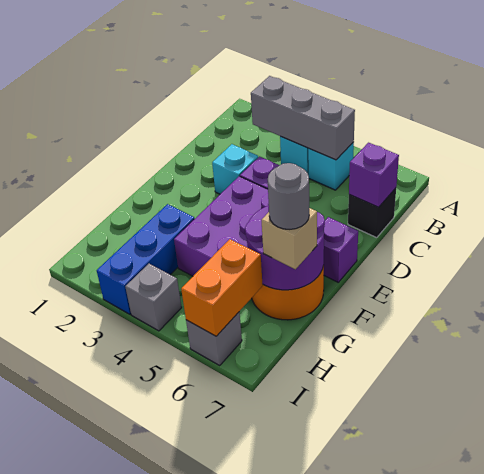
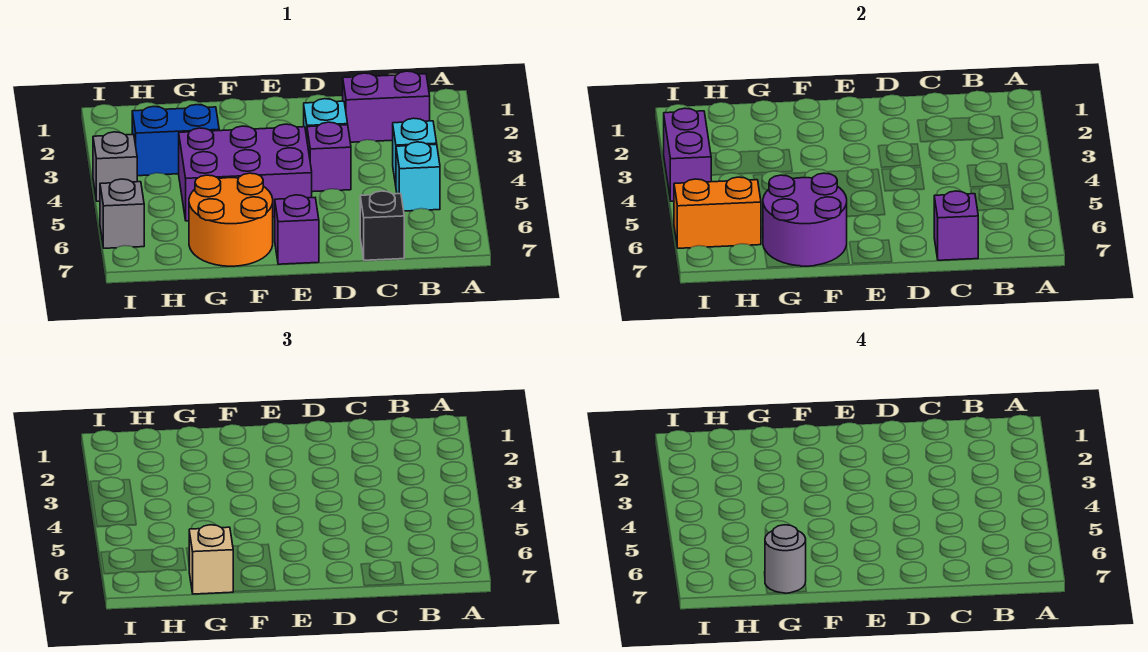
none -> purple brick B2:C2 level 1
grey brick B3:B5 level 2 -> none
blue brick G3:I3 level 1 -> blue brick G3:H3 level 1
none -> purple brick I3:I4 level 2

